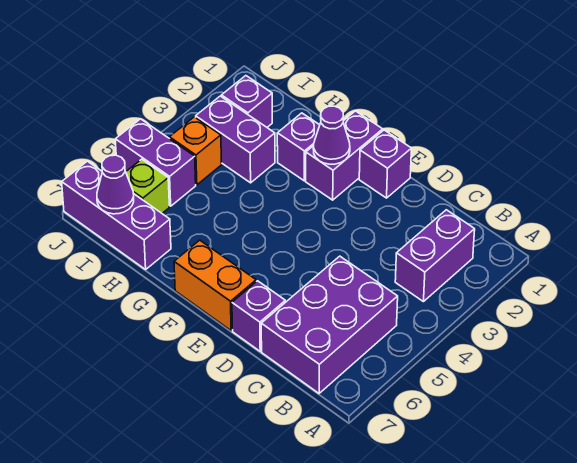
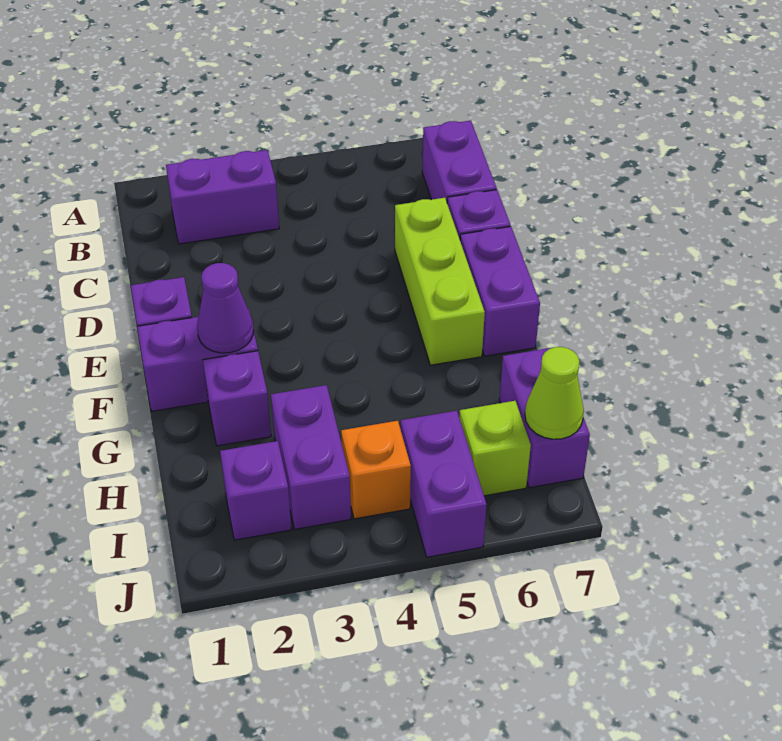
purple brick B5:C7 level 1 -> purple brick B7:C7 level 1
none -> lime brick D6:F6 level 1
orange brick E7:F7 level 1 -> purple brick E7:F7 level 1
purple brick H7:J7 level 1 -> purple brick H7:I7 level 1
purple cone I7 level 2 -> lime cone I7 level 2

